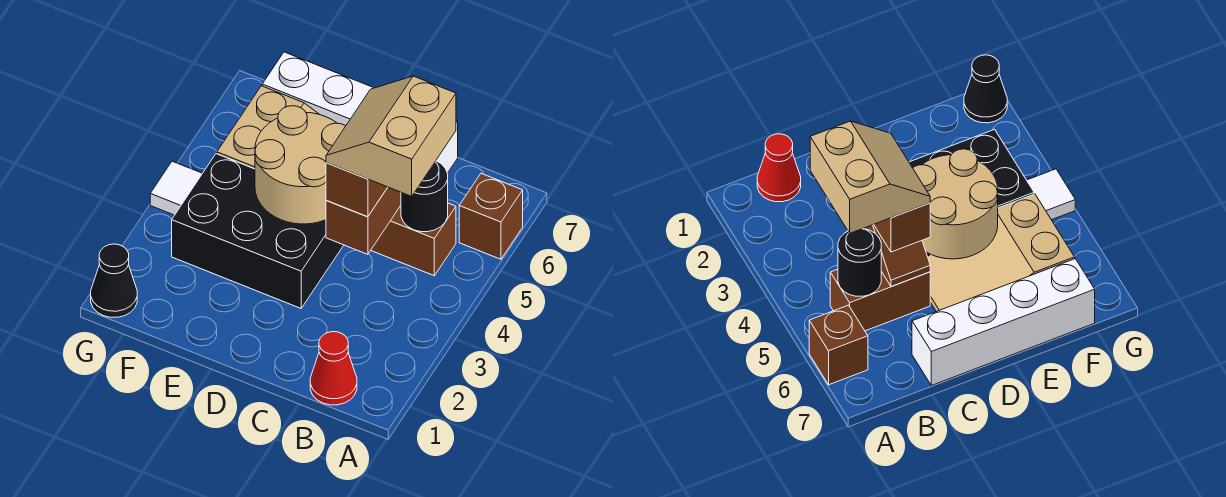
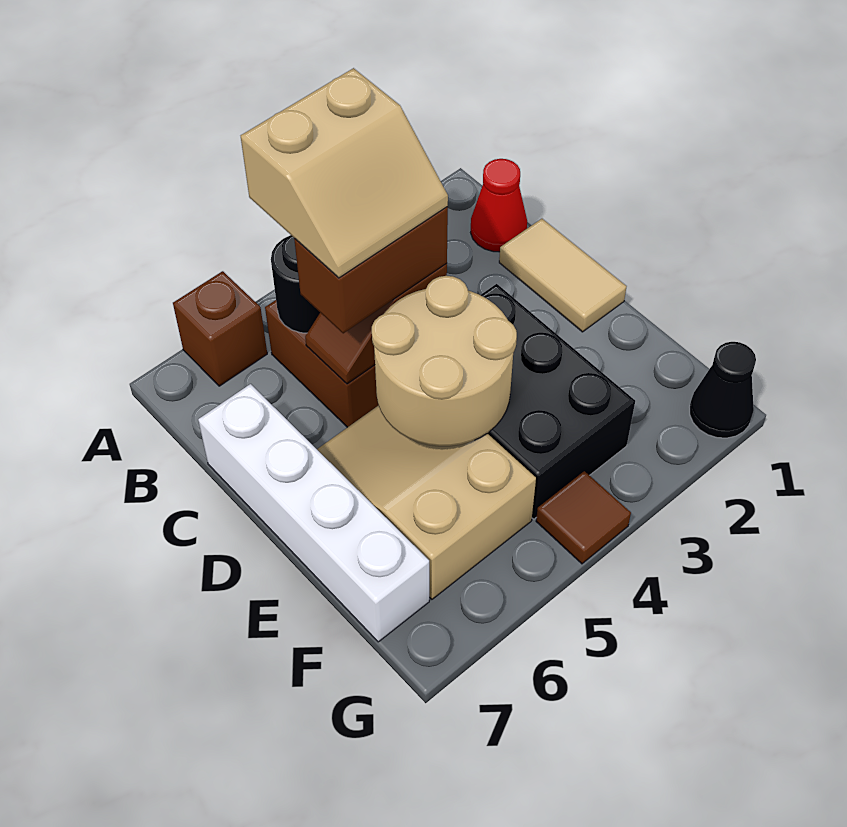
none -> tan tile C1:D1 level 1
white tile G4 level 1 -> brown tile G4 level 1

